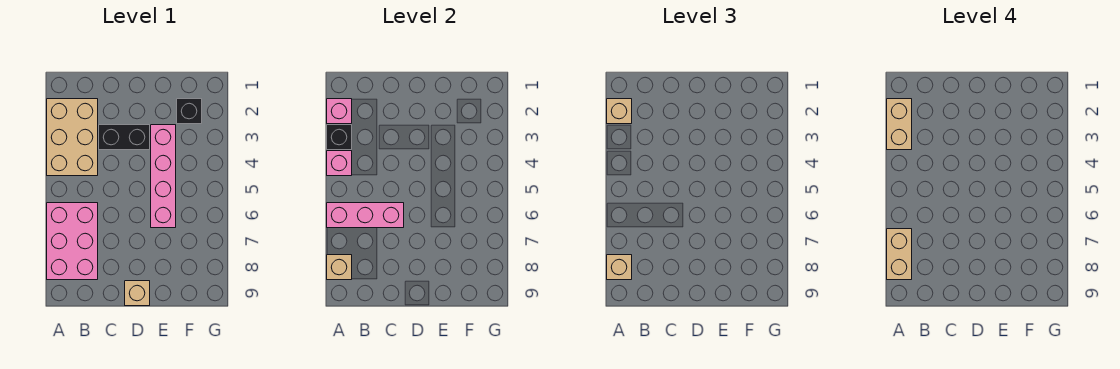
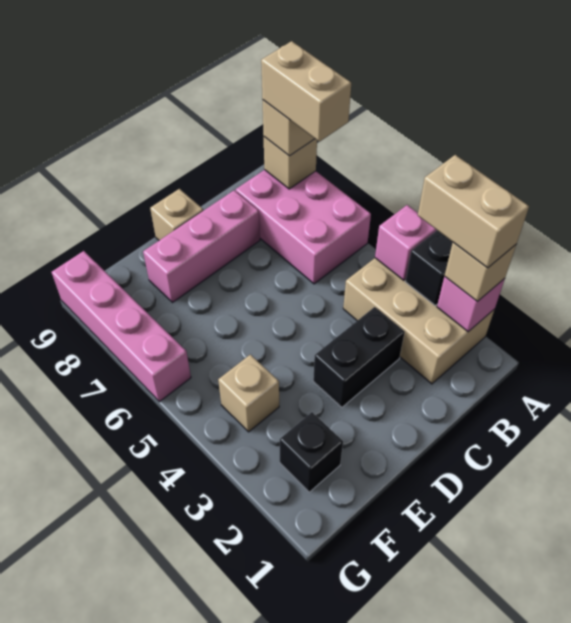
pink brick A6:C6 level 2 -> pink brick C8:E8 level 1
pink brick E3:E6 level 1 -> pink brick G6:G9 level 1
none -> tan brick F4 level 1

